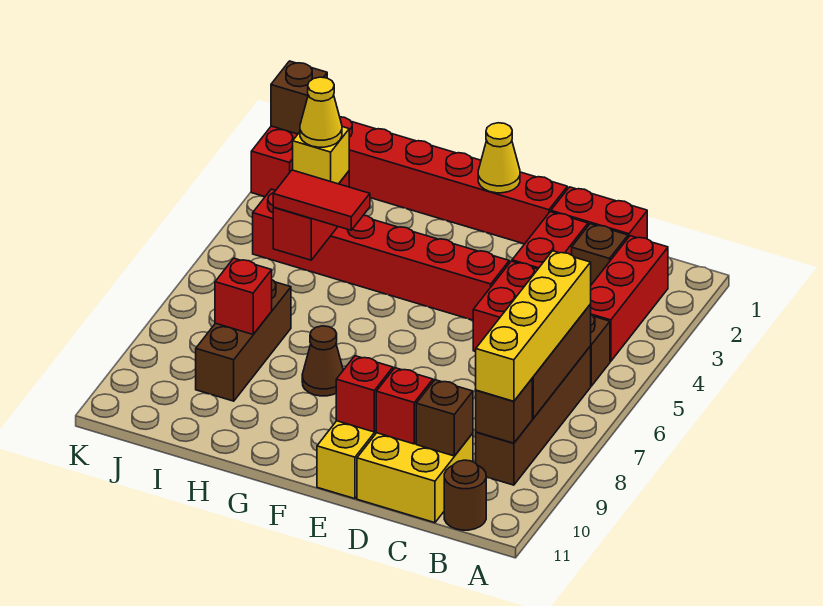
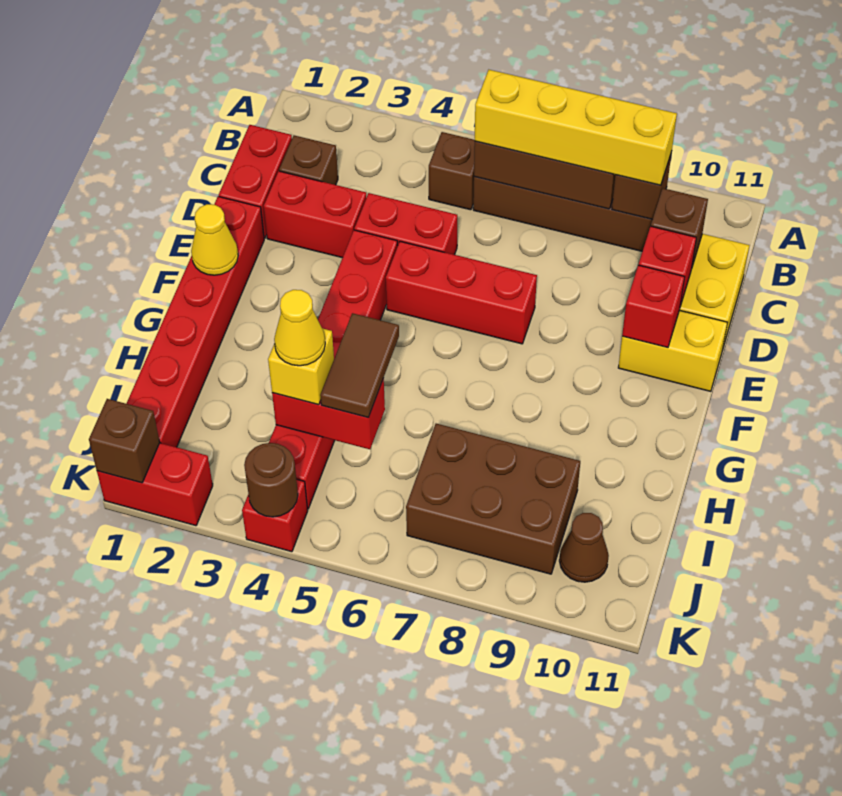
red brick B2:B4 level 1 -> red brick E5:E7 level 1
brown round brick B11 level 1 -> brown round brick K4 level 2
brown cone G8 level 1 -> brown cone J10 level 1
red tile H5:I5 level 3 -> brown tile H5:I5 level 3
brown brick I7:I9 level 1 -> brown brick I7:J9 level 1
red brick I8 level 2 -> red brick K4 level 1

